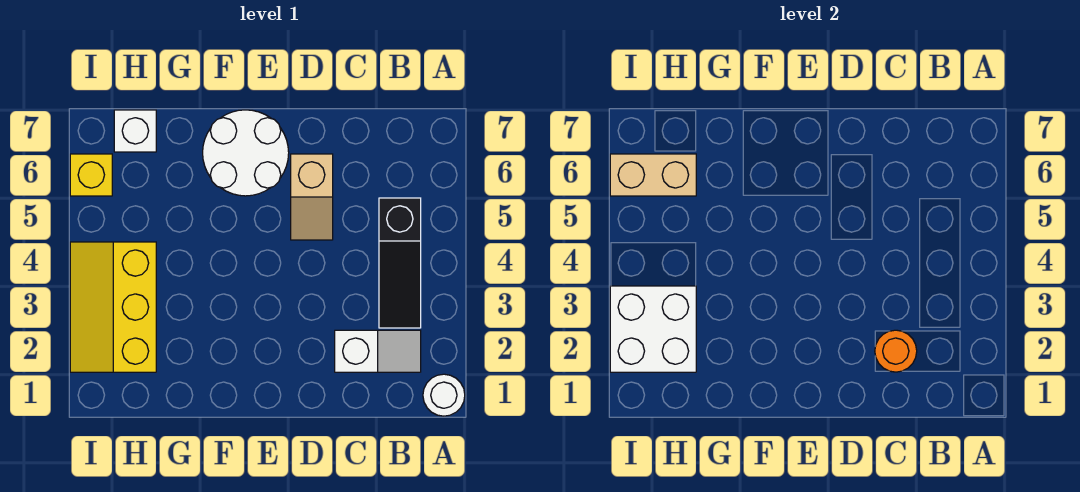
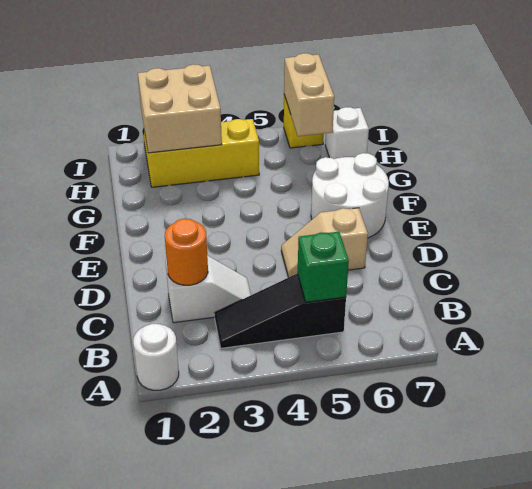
white slope B2:C2 level 1 top C -> white slope C2:C3 level 1 top 2
none -> green brick B5 level 2
white brick H2:I3 level 2 -> tan brick H2:I3 level 2

